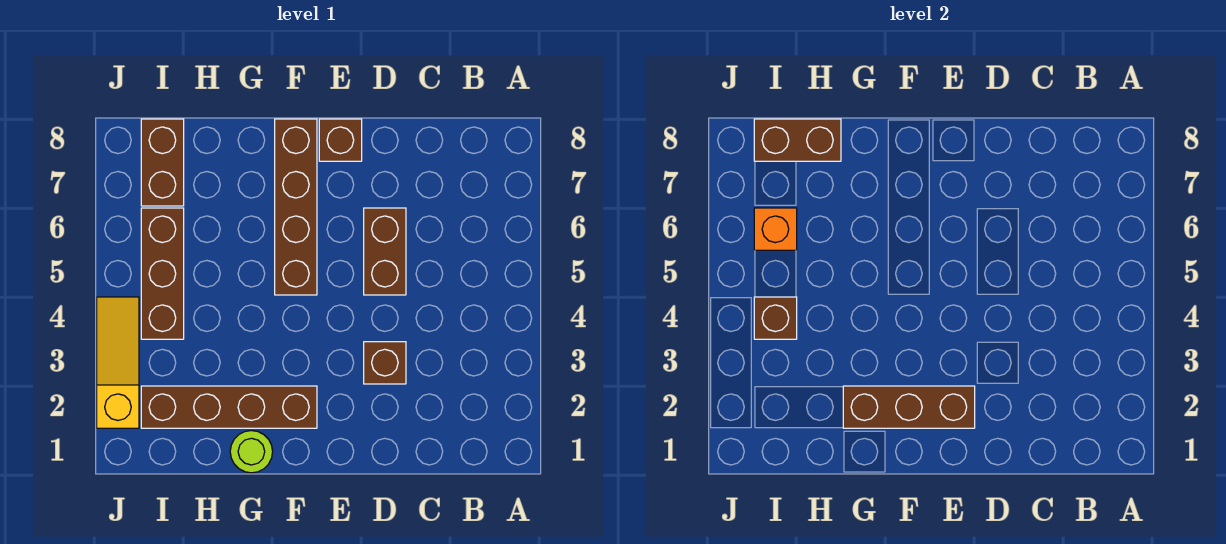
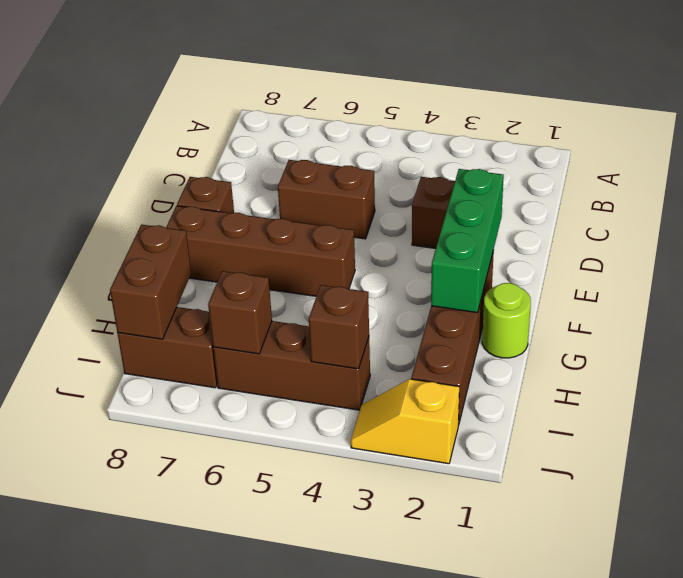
brown brick E2:G2 level 2 -> green brick E2:G2 level 2
orange brick I6 level 2 -> brown brick I6 level 2
yellow slope J2:J4 level 1 top 2 -> yellow slope J2:J3 level 1 top 2

